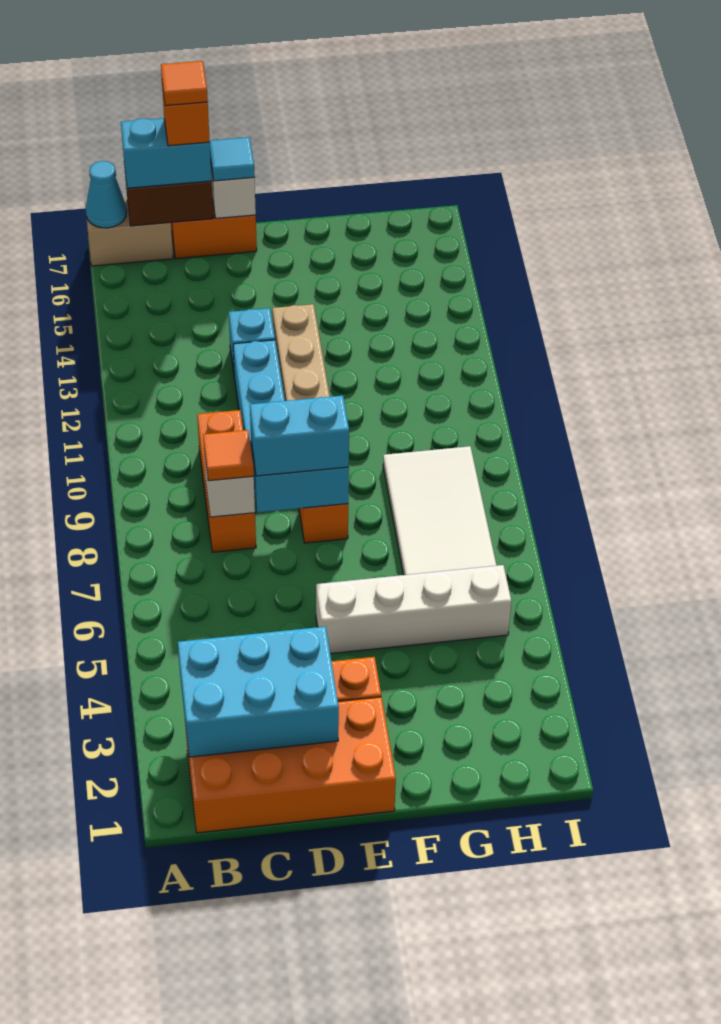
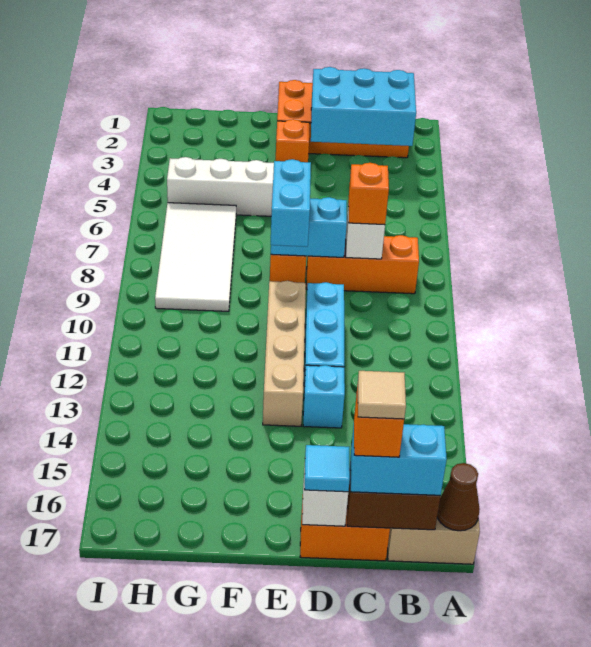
cyan cone A17 level 2 -> brown cone A17 level 2
orange brick C8:C10 level 1 -> orange brick B8:D8 level 1
orange tile C8 level 3 -> orange brick C8 level 3
orange tile C17 level 5 -> tan tile C17 level 5
cyan brick D8:E8 level 3 -> cyan brick E8:E9 level 3

